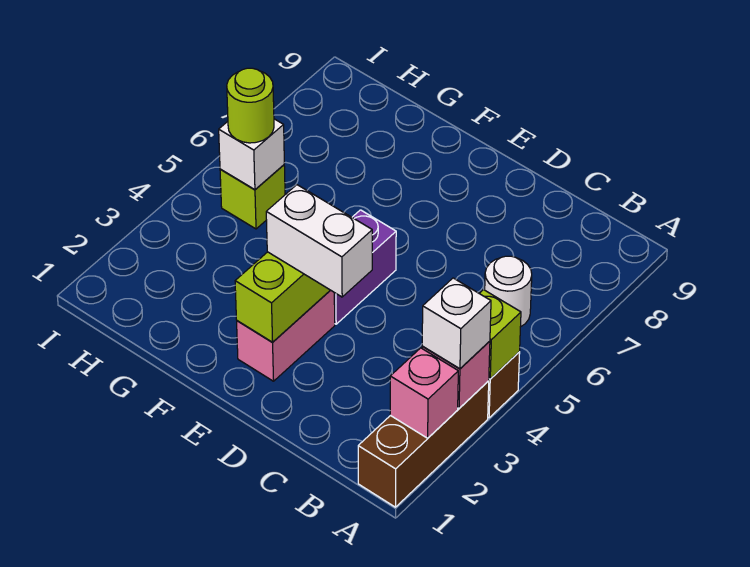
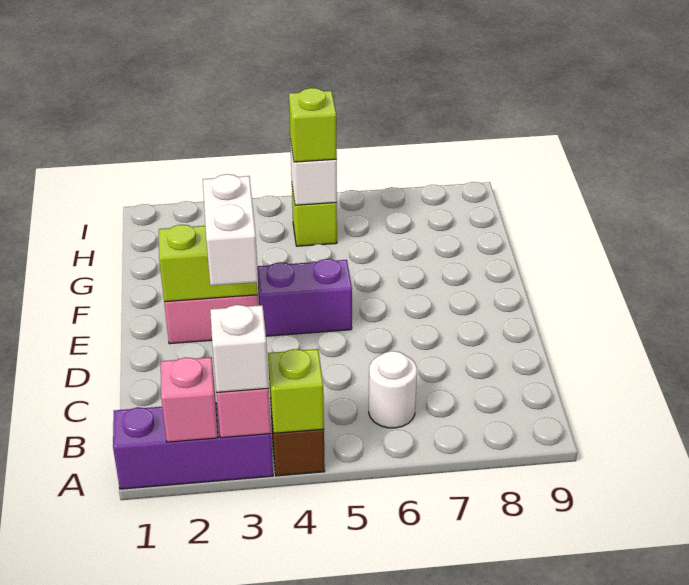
brown brick A1:A3 level 1 -> purple brick A1:A3 level 1
lime round brick H5 level 3 -> lime brick H5 level 3

